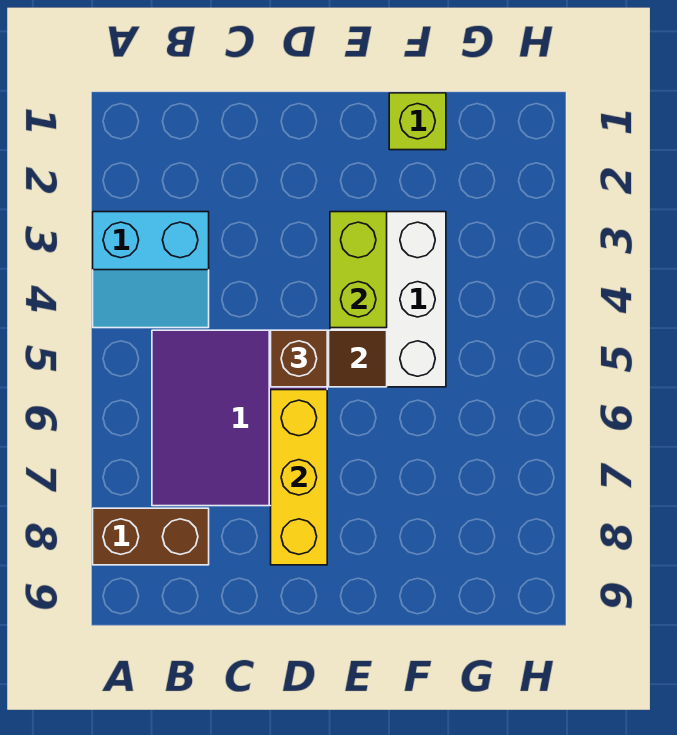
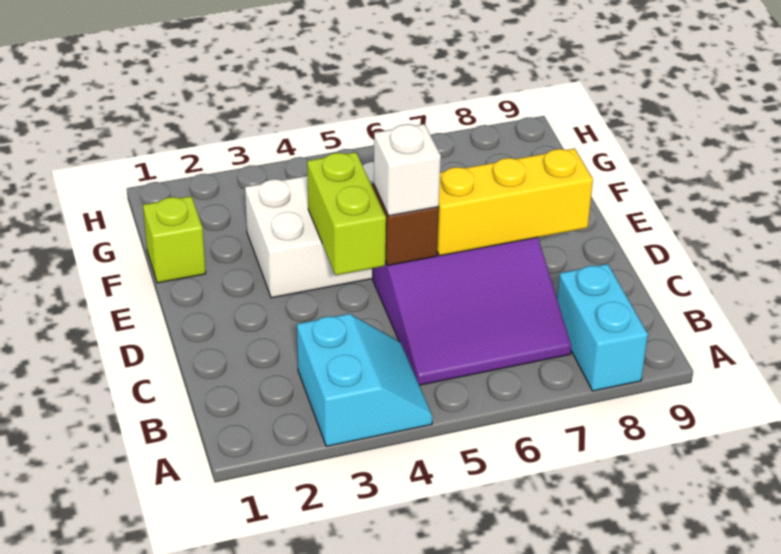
brown brick A8:B8 level 1 -> cyan brick A8:B8 level 1
brown brick D5 level 3 -> white brick D5 level 3
lime brick E3:E4 level 2 -> lime brick D4:E4 level 2

